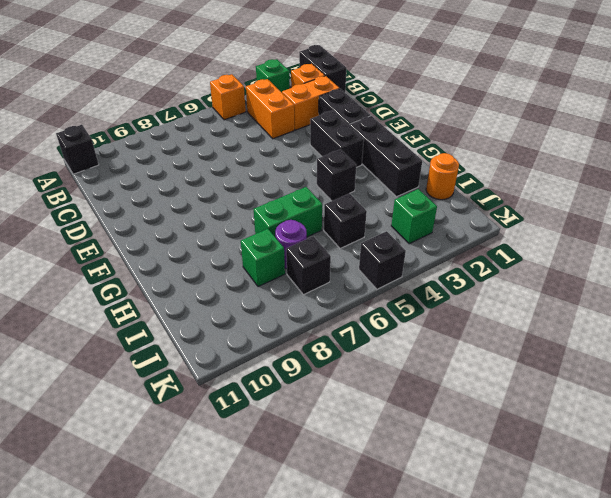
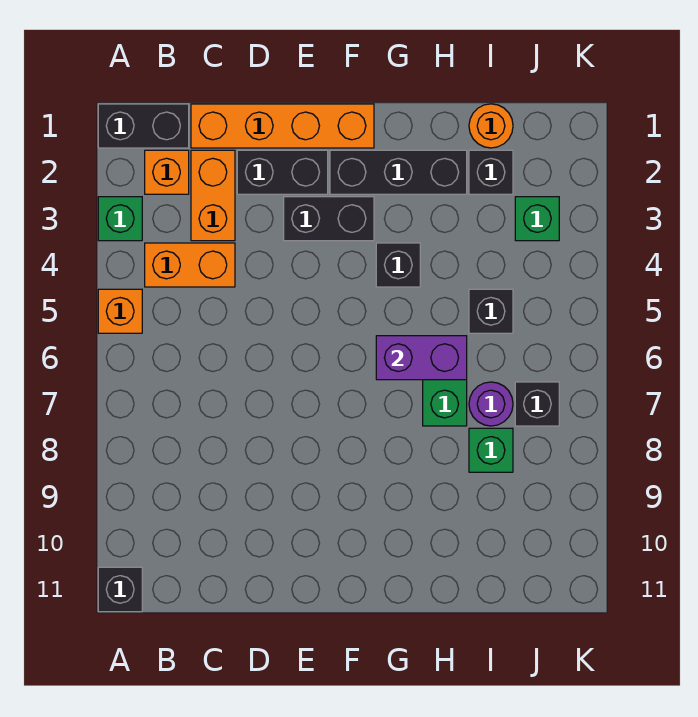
none -> orange brick C1:F1 level 1
none -> purple brick G6:H6 level 2
black brick K5 level 1 -> black brick I2 level 1

